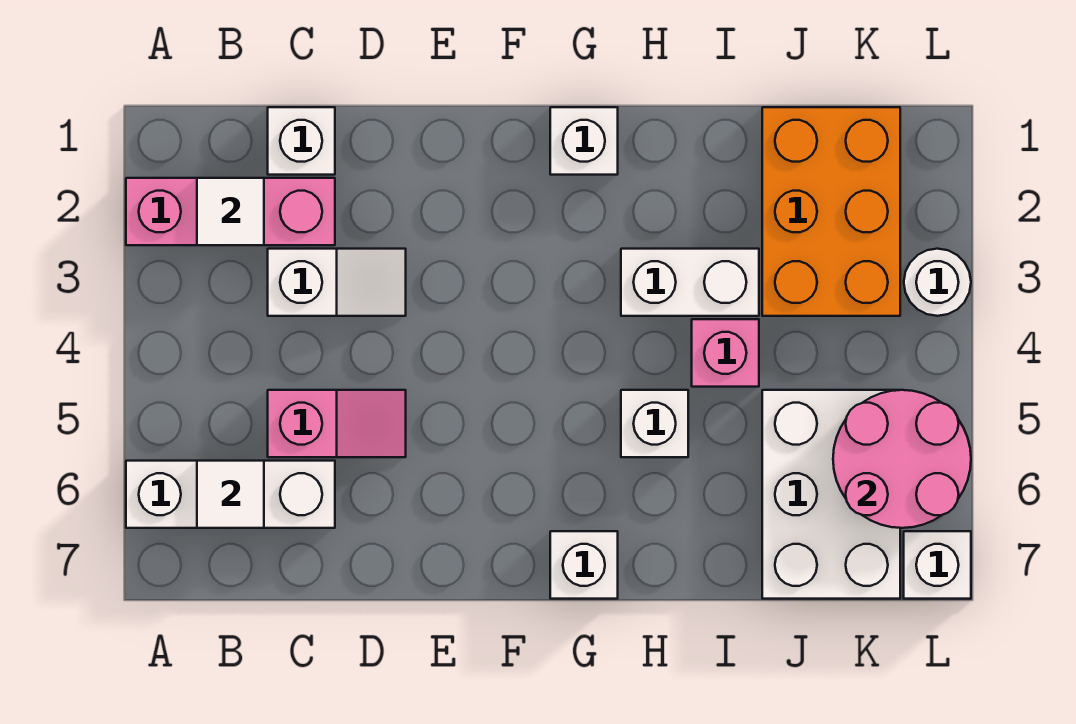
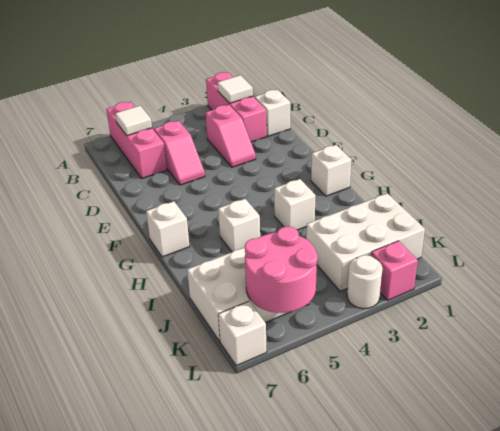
white brick A6:C6 level 1 -> pink brick A6:C6 level 1
white slope C3:D3 level 1 top C -> pink slope C3:D3 level 1 top C
white brick H3:I3 level 1 -> white brick H3 level 1
pink brick I4 level 1 -> pink brick L2 level 1
orange brick J1:K3 level 1 -> white brick J1:K3 level 1

